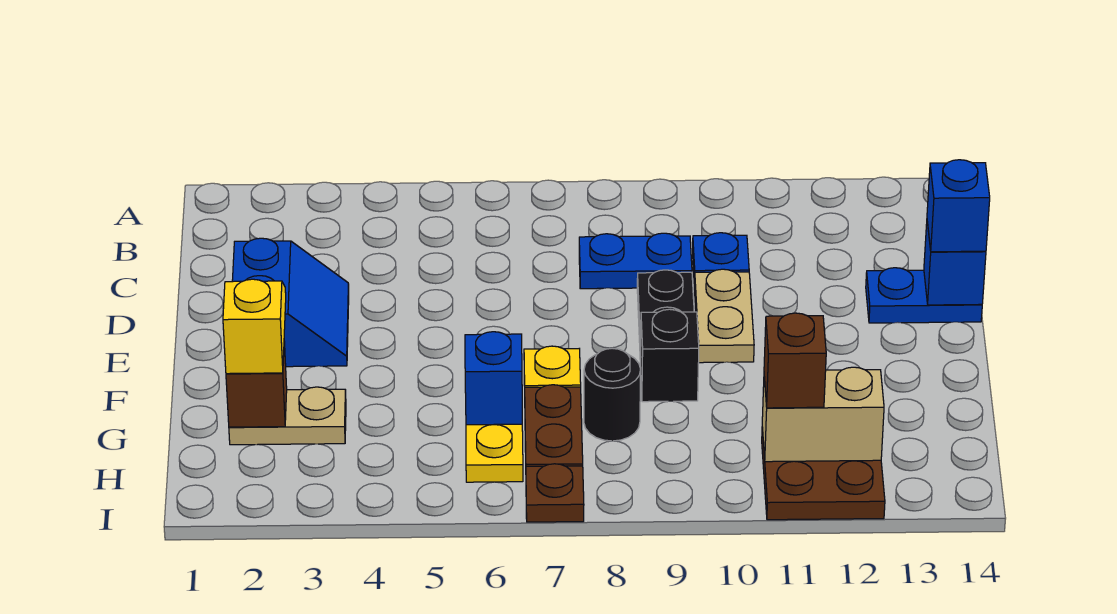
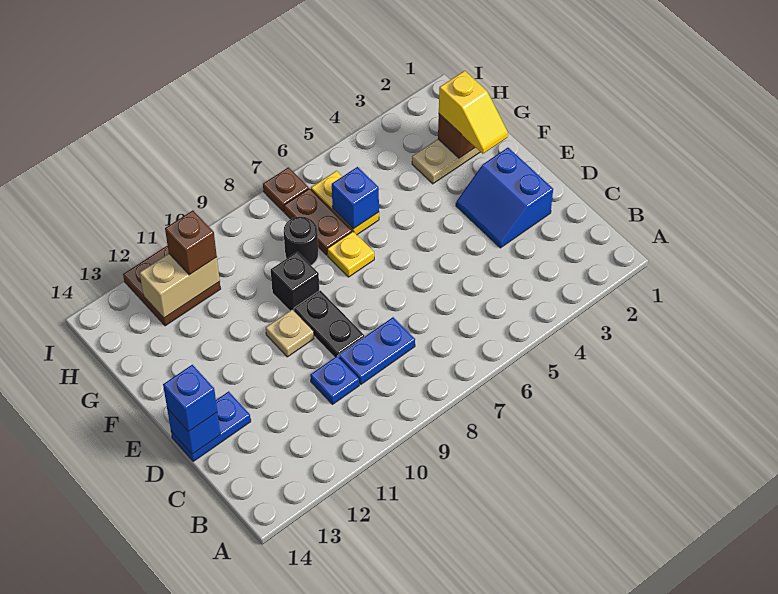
tan plate D10:E10 level 1 -> tan plate E10 level 1

